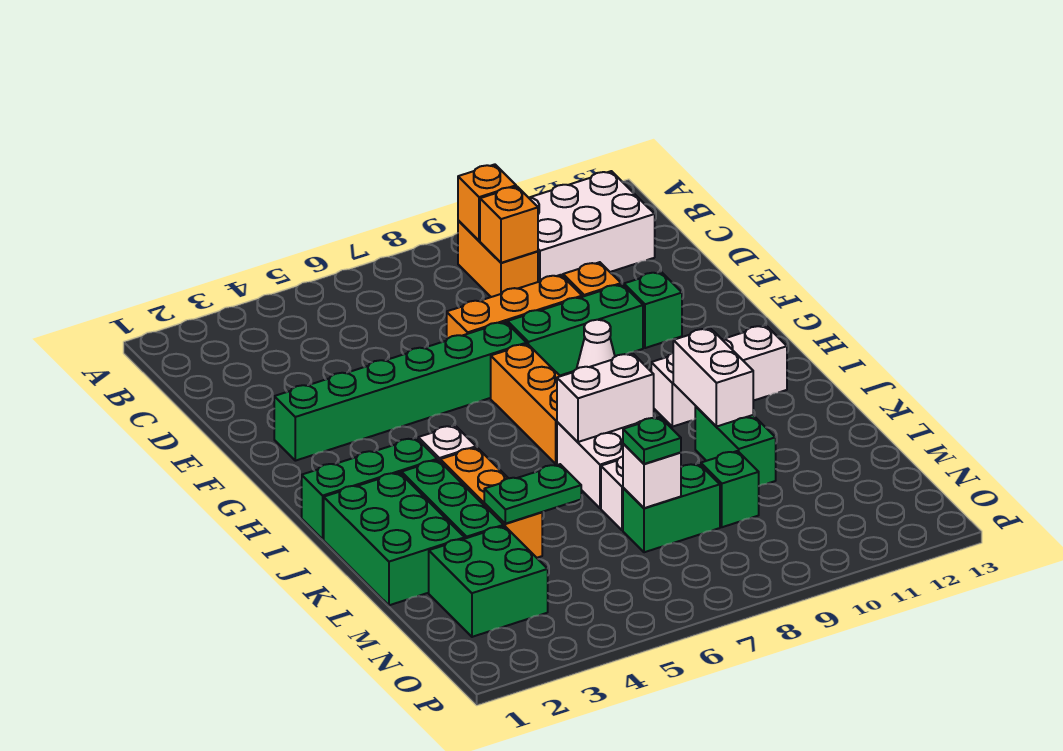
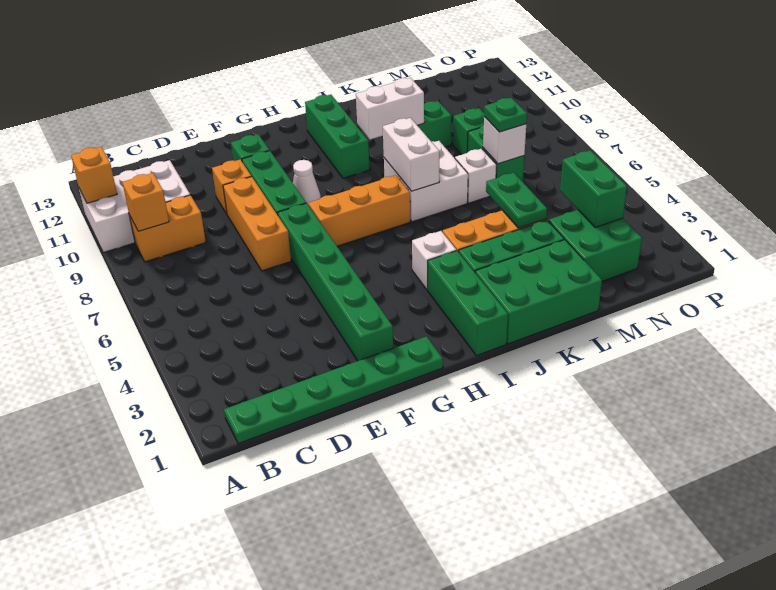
none -> green plate B1:G1 level 1
white brick B10:C12 level 1 -> white brick A10:C11 level 1
orange brick C9 level 2 -> orange brick A11 level 2
white brick I10:I12 level 1 -> green brick I10:I12 level 1
none -> green brick N3:N4 level 2

